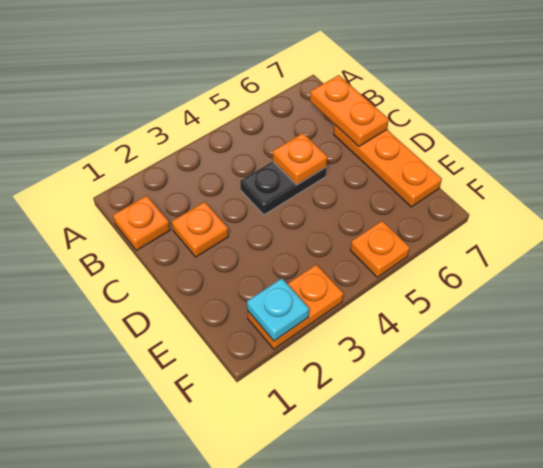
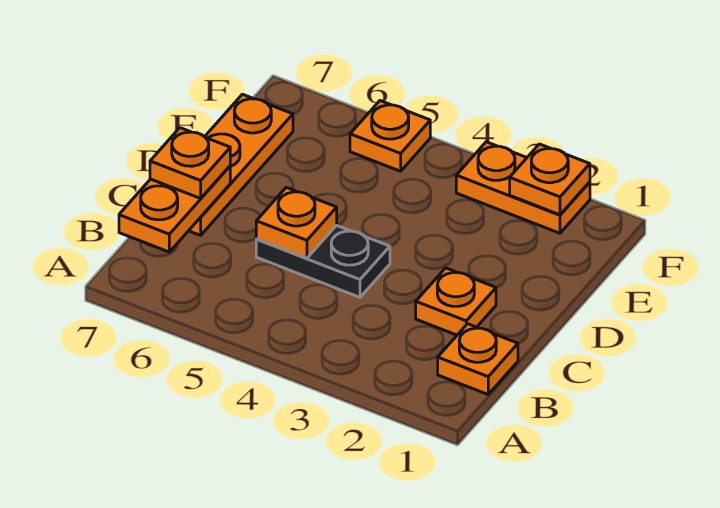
none -> orange plate C7 level 3
cyan plate F2 level 2 -> orange plate F2 level 2

